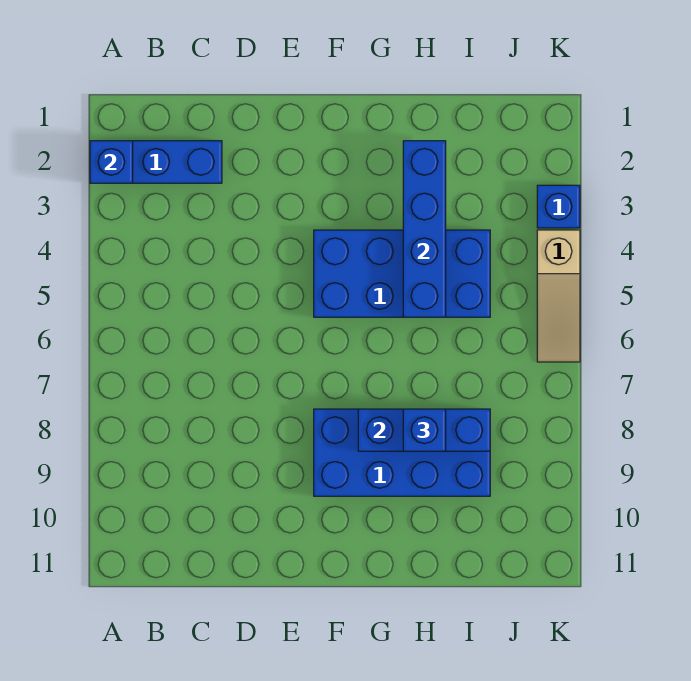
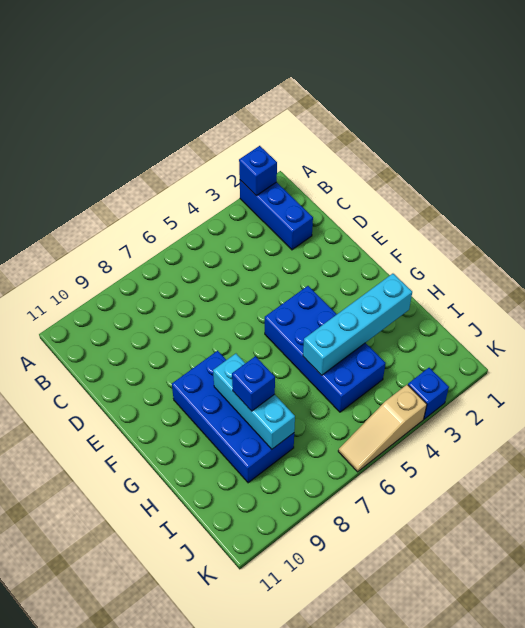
blue brick G8:I8 level 2 -> cyan brick G8:I8 level 2
blue brick H2:H5 level 2 -> cyan brick H2:H5 level 2

